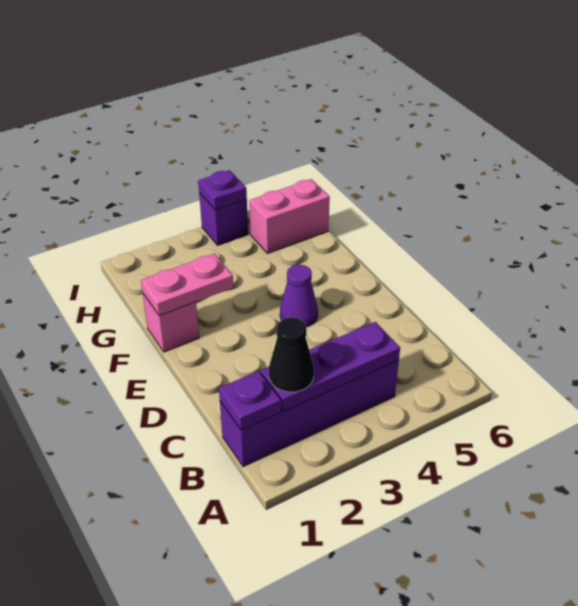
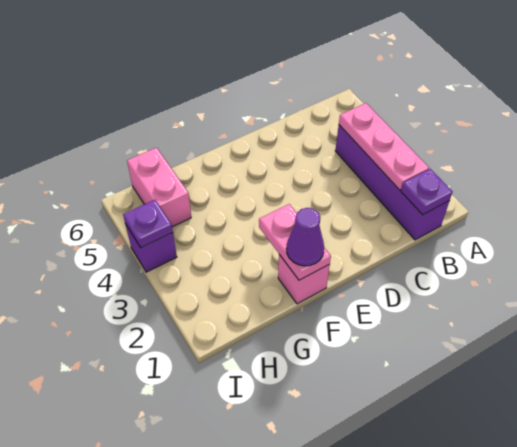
purple plate B2:B4 level 2 -> pink plate B2:B4 level 2
black cone B2 level 3 -> none
purple cone E4 level 1 -> purple cone F1 level 3

